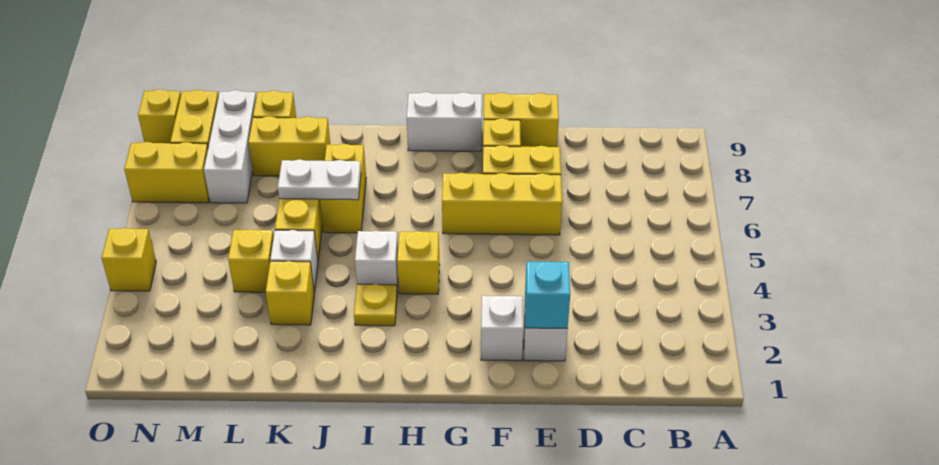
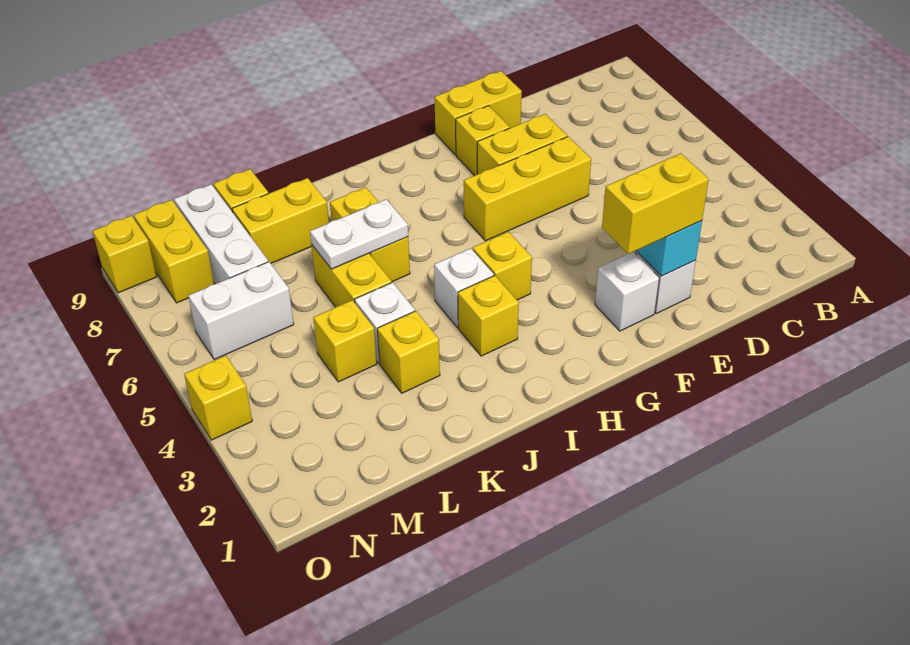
white brick G9:H9 level 1 -> white brick M6:N6 level 1
yellow plate I3 level 1 -> yellow brick I3 level 1
yellow brick N7:O7 level 1 -> yellow brick E2:F2 level 3

